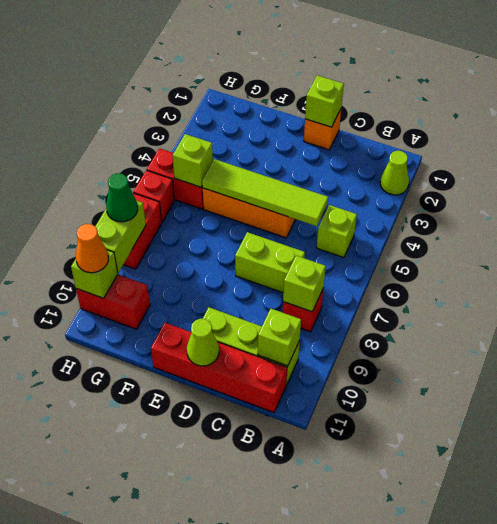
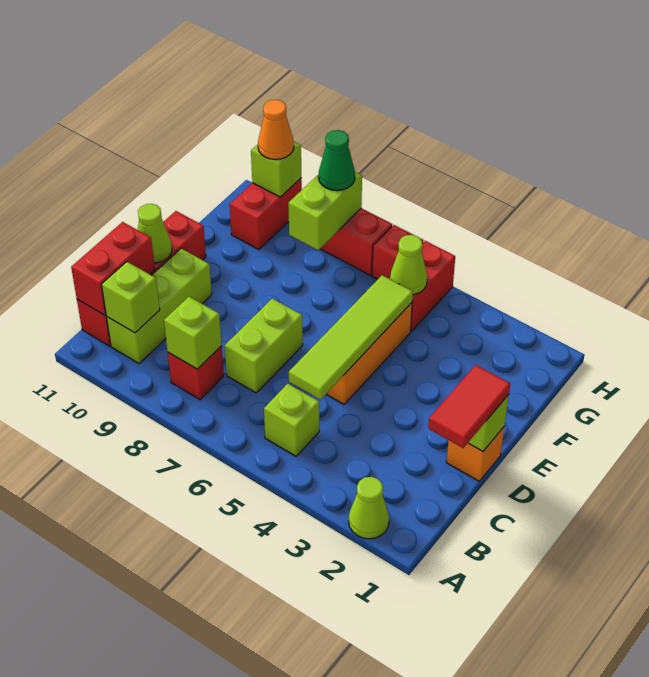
none -> red brick B11:C11 level 2
none -> red tile C1:D1 level 3
lime brick G5 level 2 -> lime cone G5 level 2
lime brick H8:H9 level 2 -> lime brick G8:H8 level 2

